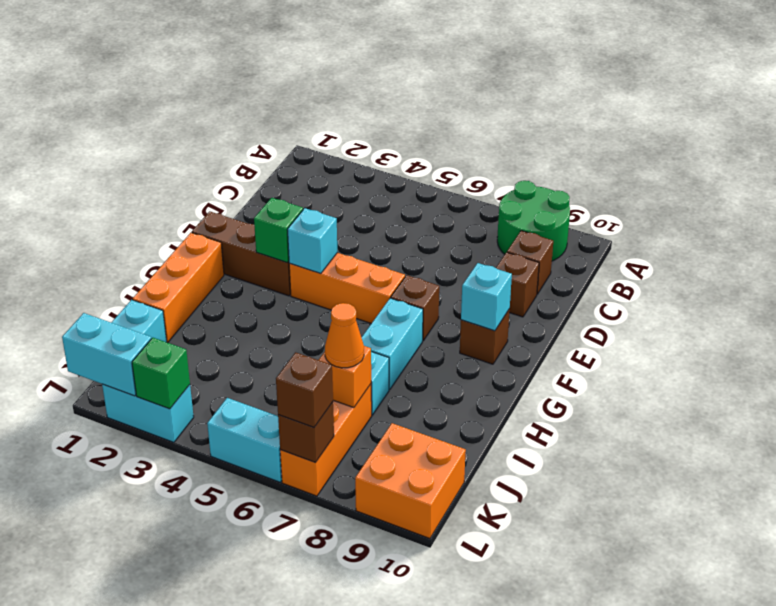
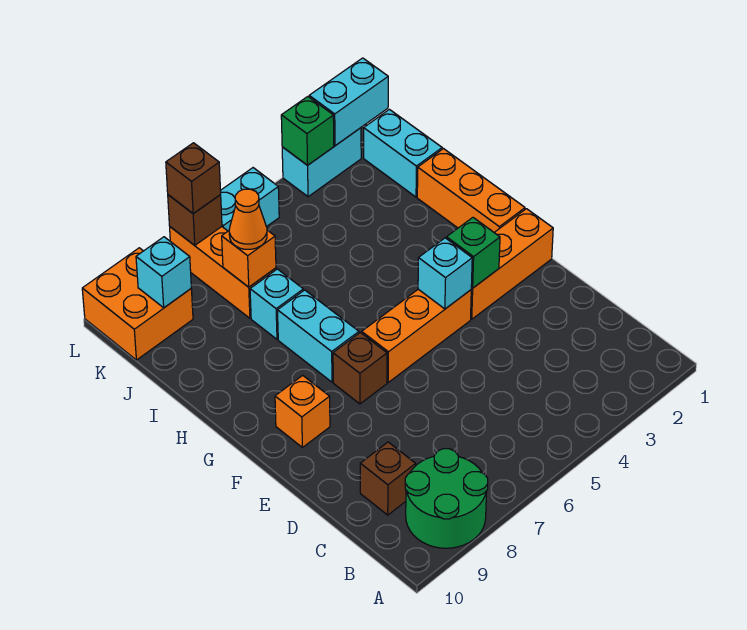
brown brick D9 level 1 -> none
brown brick F1:F3 level 1 -> orange brick F1:F3 level 1
brown brick F9 level 1 -> orange brick F9 level 1
cyan brick F9 level 2 -> cyan brick K9 level 2

